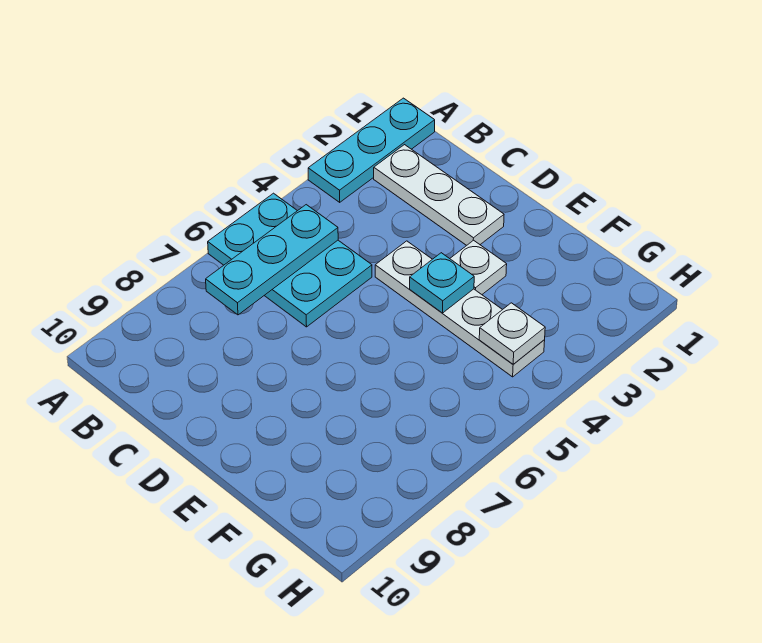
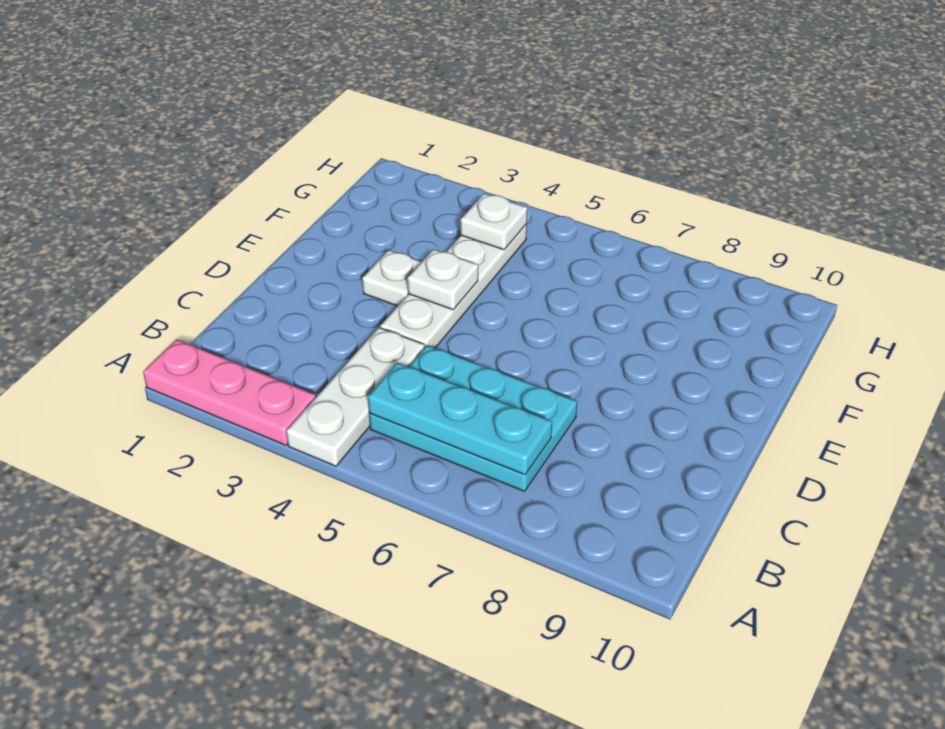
cyan plate A1:A3 level 1 -> pink plate A1:A3 level 1
cyan plate A5:C6 level 1 -> cyan plate B5:C7 level 1
white plate B2:D2 level 1 -> white plate A4:C4 level 1
cyan plate E4 level 2 -> white plate E4 level 2

